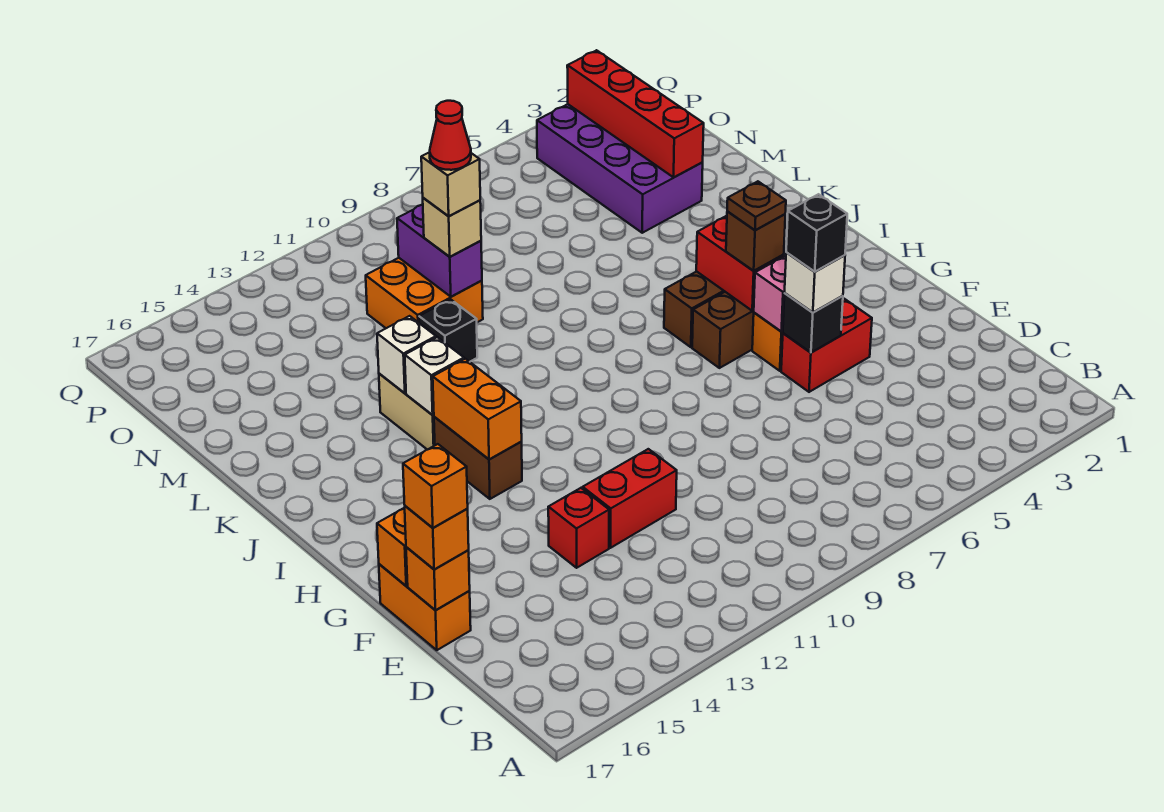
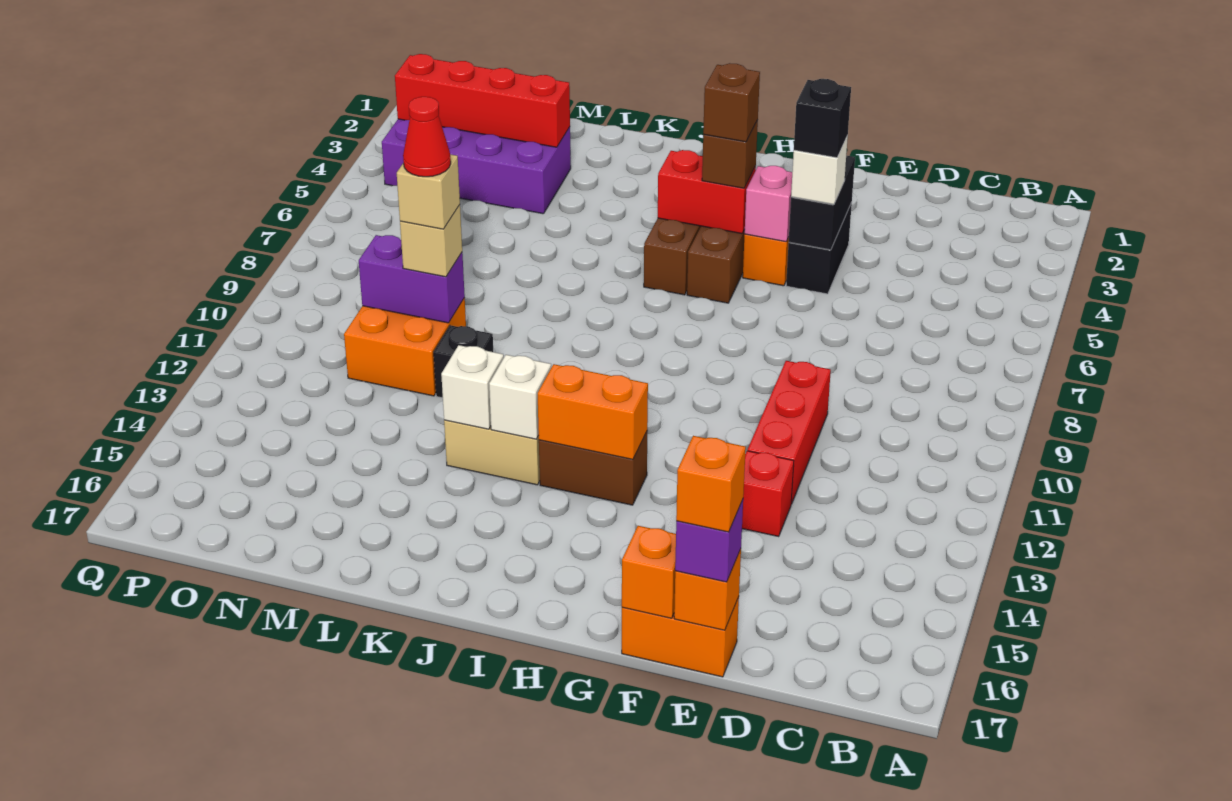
red brick E11:E12 level 1 -> red brick E10:E12 level 1
orange brick E17 level 3 -> purple brick E17 level 3
red brick F4:F5 level 1 -> black brick F4:F5 level 1
black brick F5 level 2 -> black brick F4:F5 level 2
brown plate H5 level 4 -> brown brick H5 level 4

